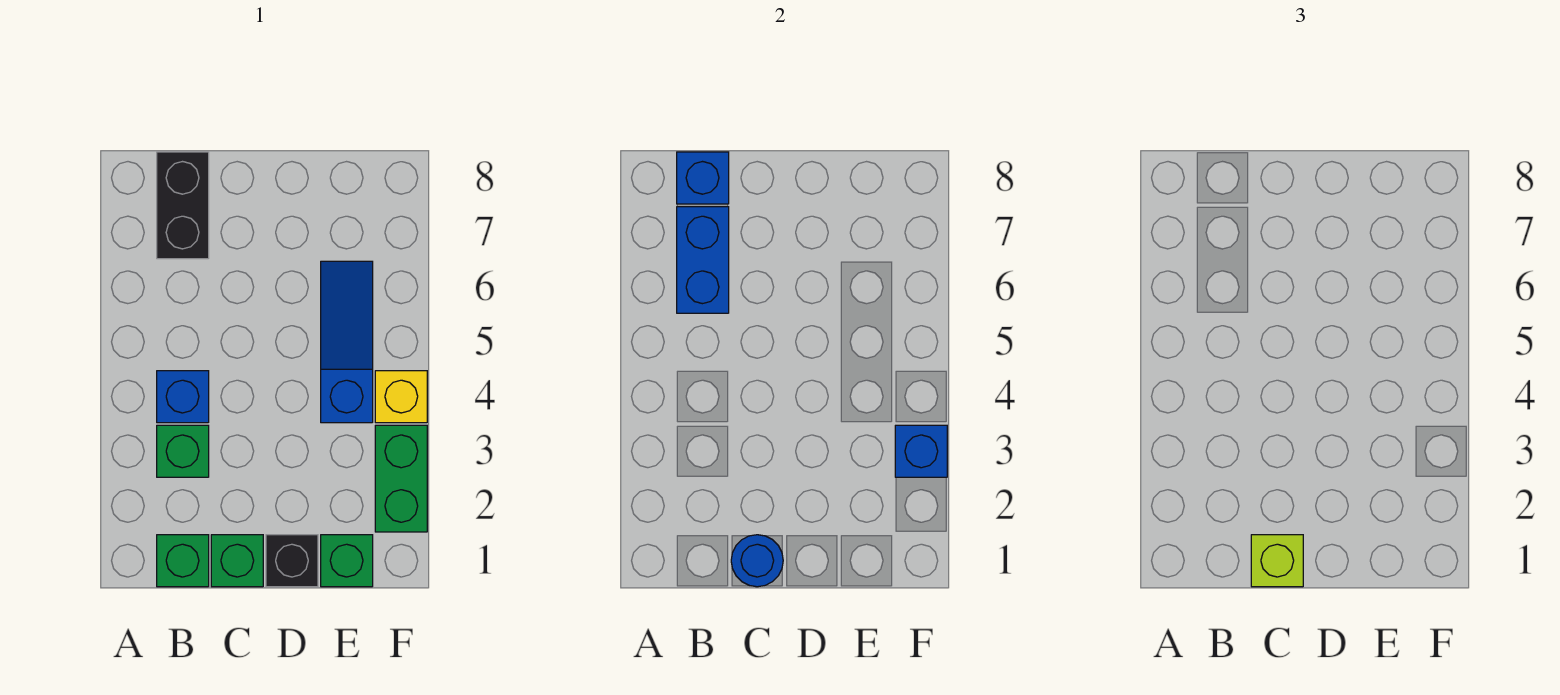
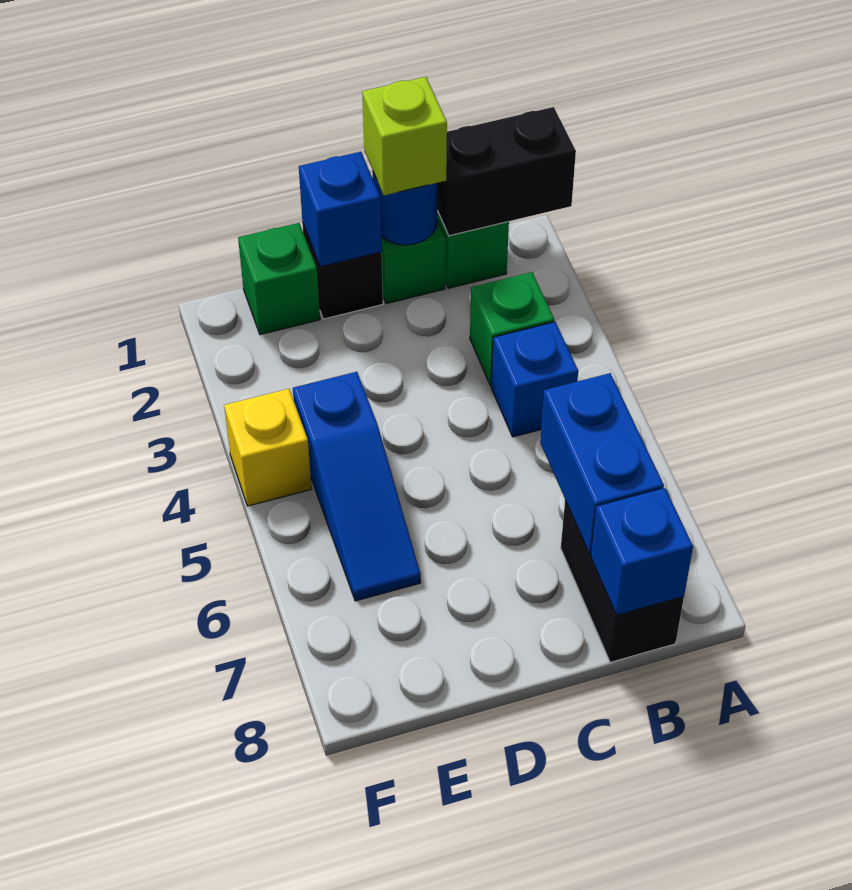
none -> black brick A1:B1 level 2
green brick F2:F3 level 1 -> none
blue brick F3 level 2 -> blue brick D1 level 2

